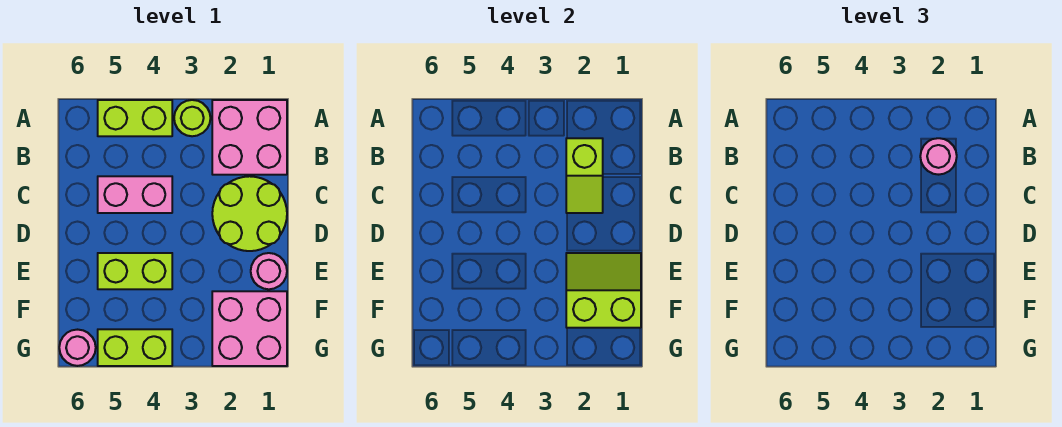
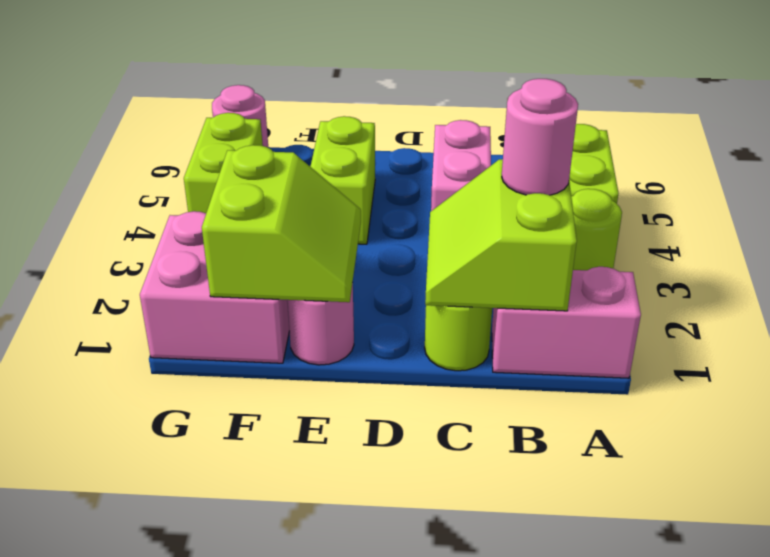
pink brick A1:B2 level 1 -> pink brick A1:B1 level 1
lime slope B2:C2 level 2 top B -> lime slope B1:C2 level 2 top B
lime round brick C1:D2 level 1 -> lime round brick C1 level 1

